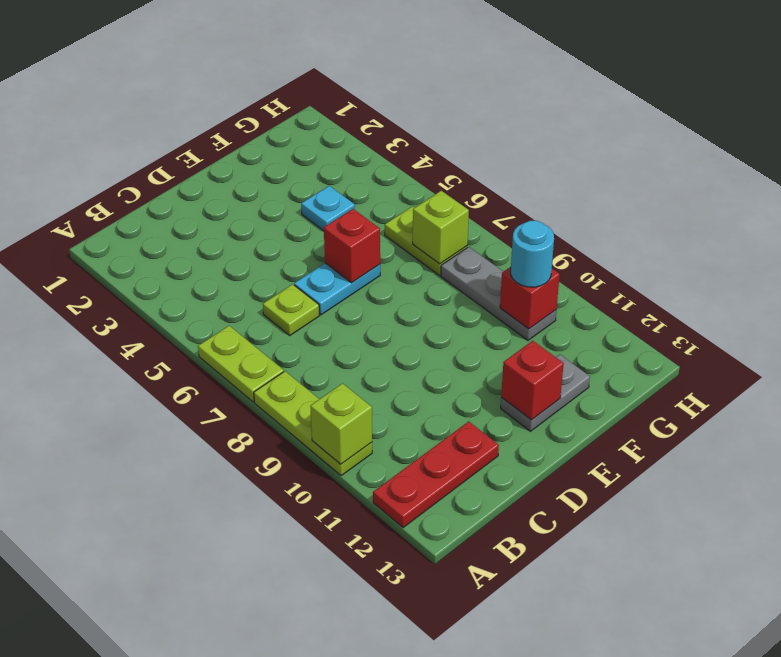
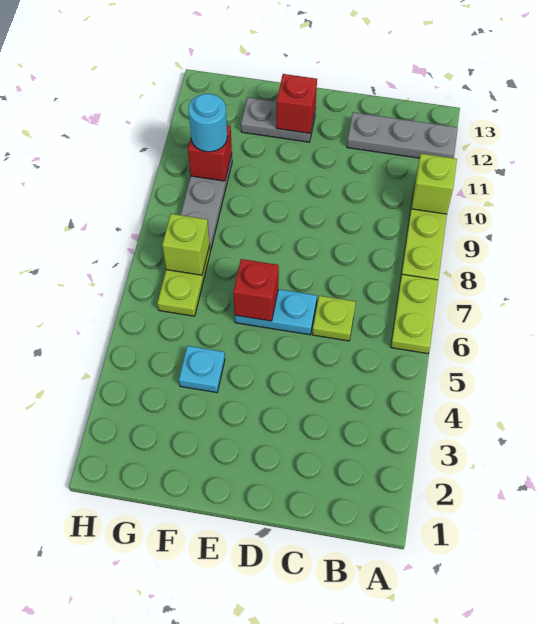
red plate A12:C12 level 1 -> grey plate A12:C12 level 1

